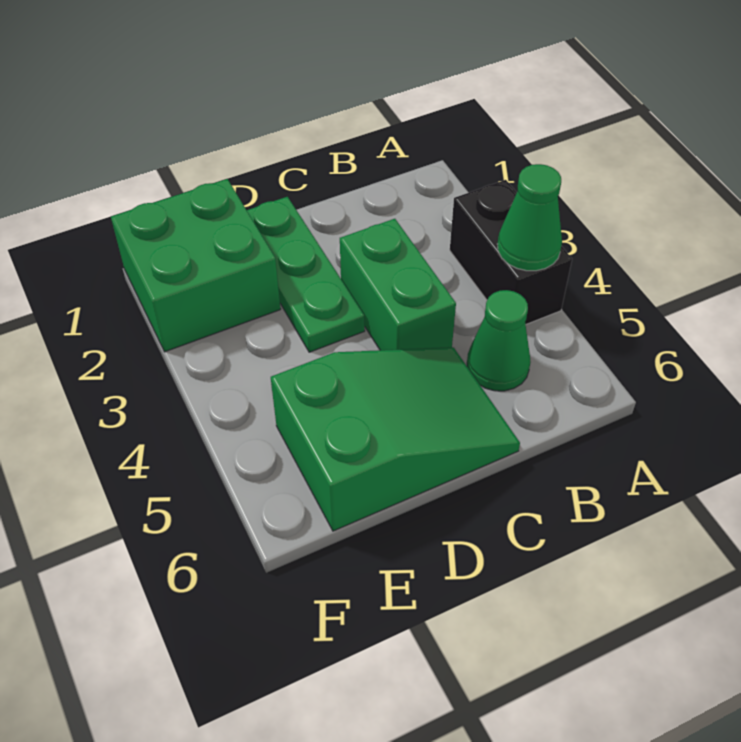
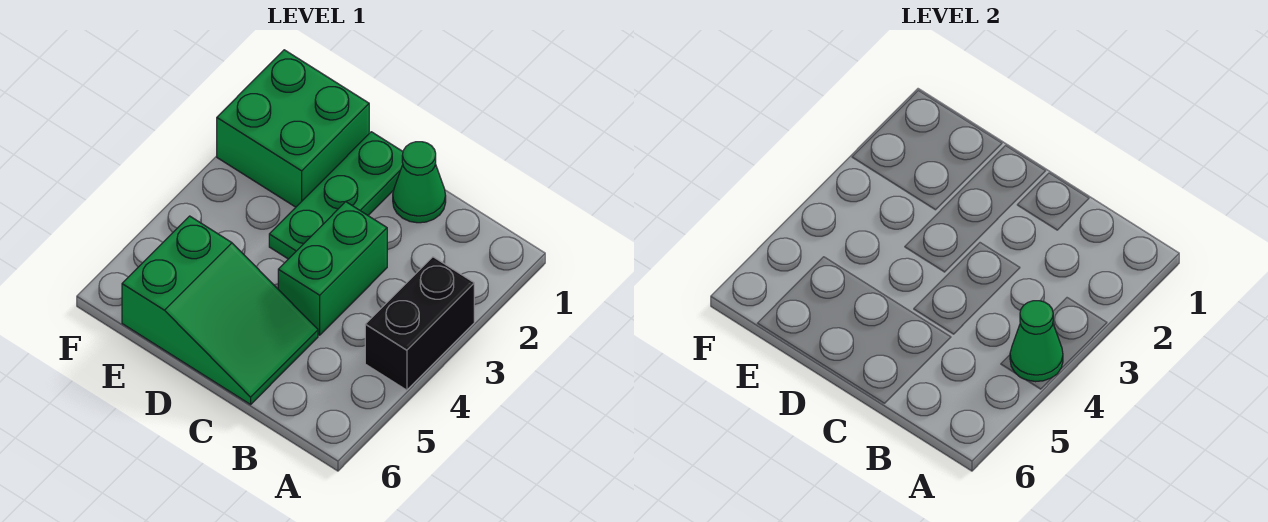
green cone B5 level 1 -> green cone C1 level 1

